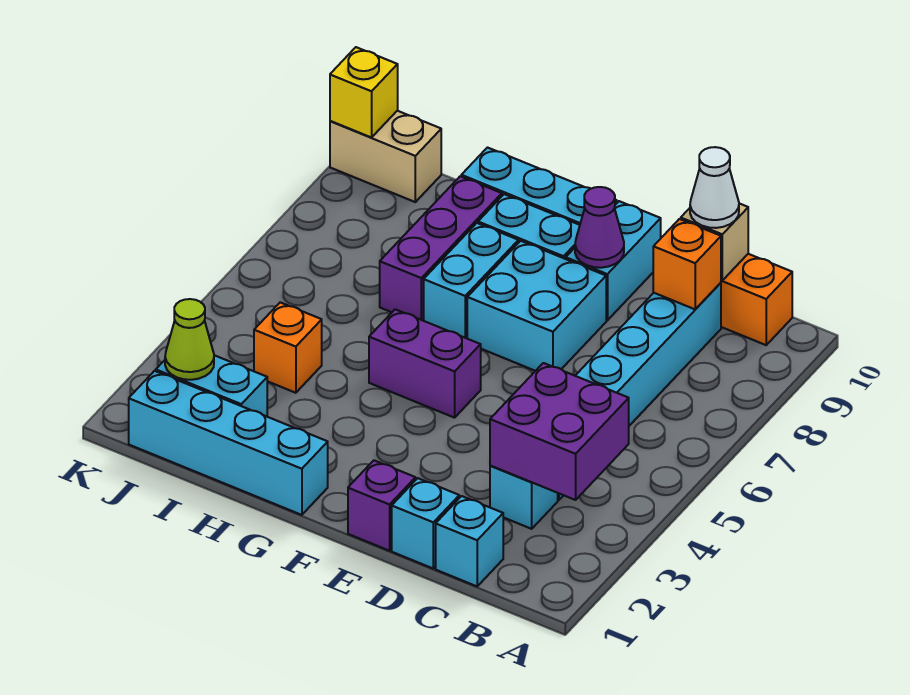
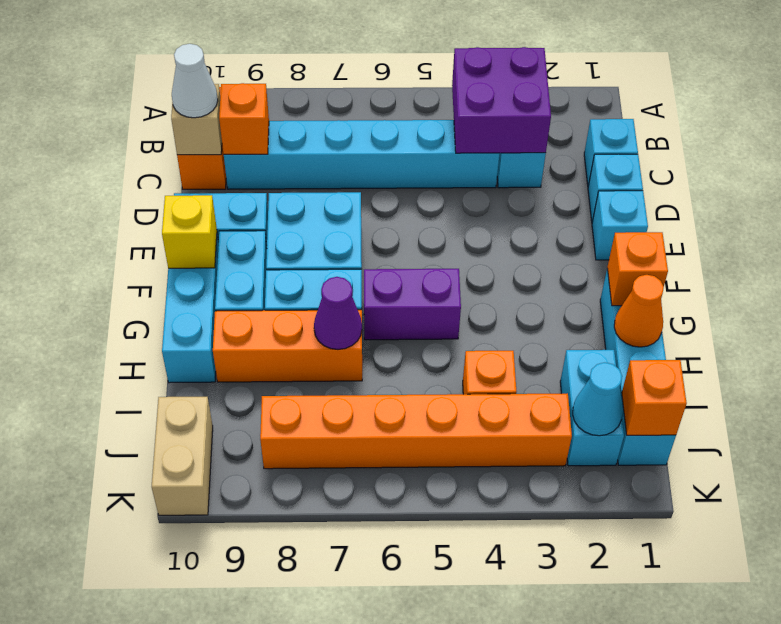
purple brick E1 level 1 -> cyan brick E1 level 1
purple cone E9 level 2 -> purple cone H7 level 2
purple brick F5:G5 level 1 -> purple brick G5:G6 level 1
none -> orange brick G1 level 2
none -> orange cone H1 level 2
purple brick H7:H9 level 1 -> orange brick H7:H9 level 1
none -> orange brick J1 level 2
lime cone J2 level 2 -> cyan cone J2 level 2
none -> orange brick J3:J8 level 1
yellow brick K10 level 2 -> yellow brick F10 level 2

